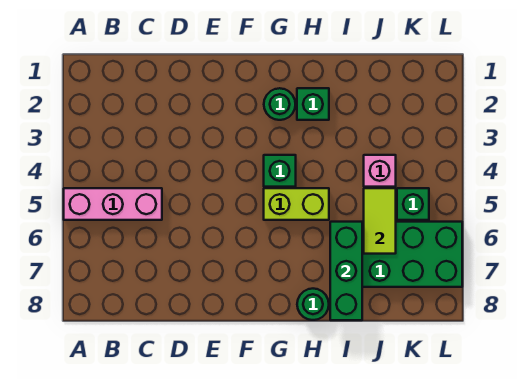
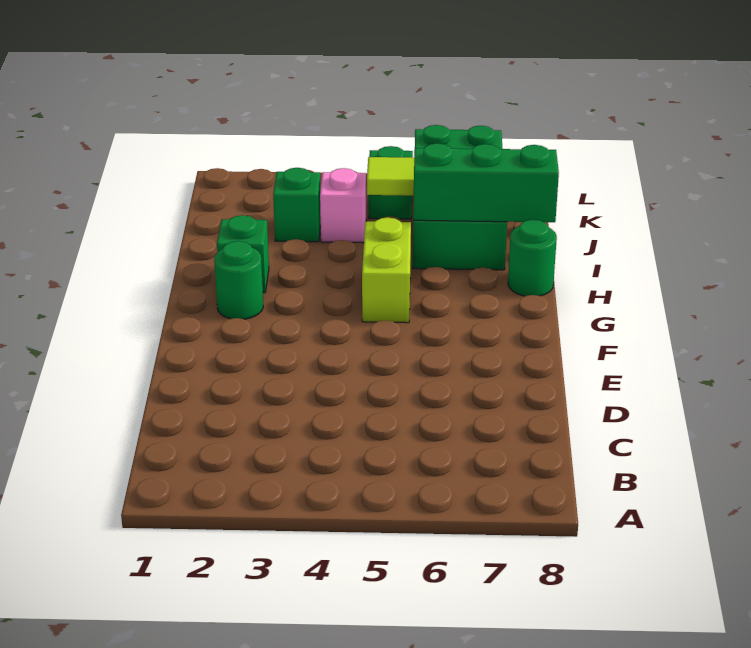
pink brick A5:C5 level 1 -> none
green brick G4 level 1 -> green brick J3 level 1

